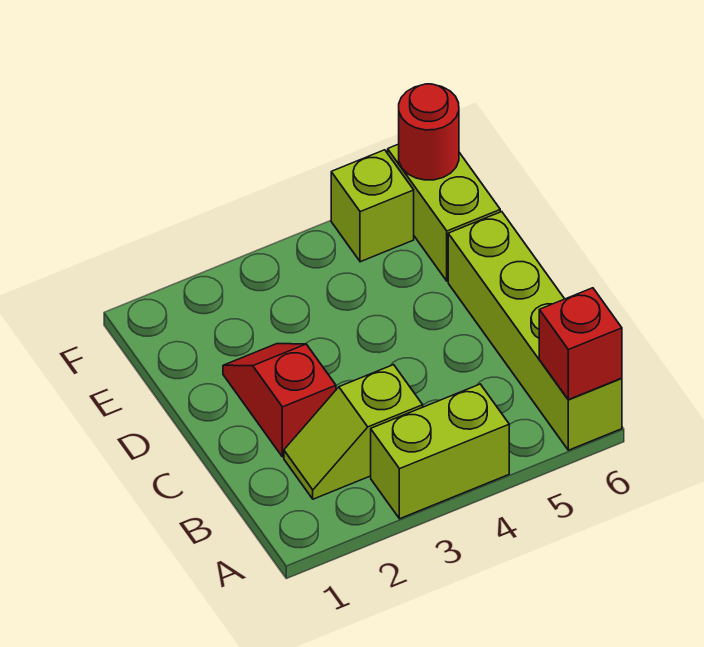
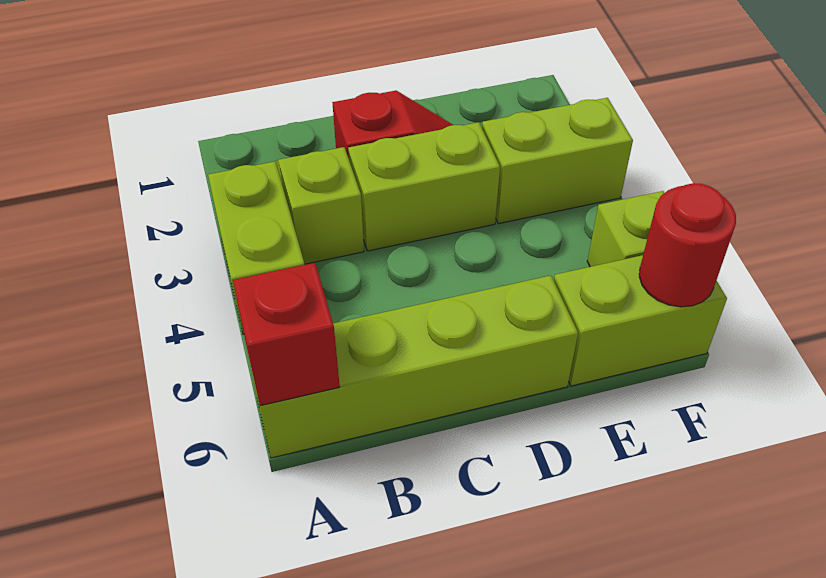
none -> lime brick C3:D3 level 1
none -> lime brick E3:F3 level 1

